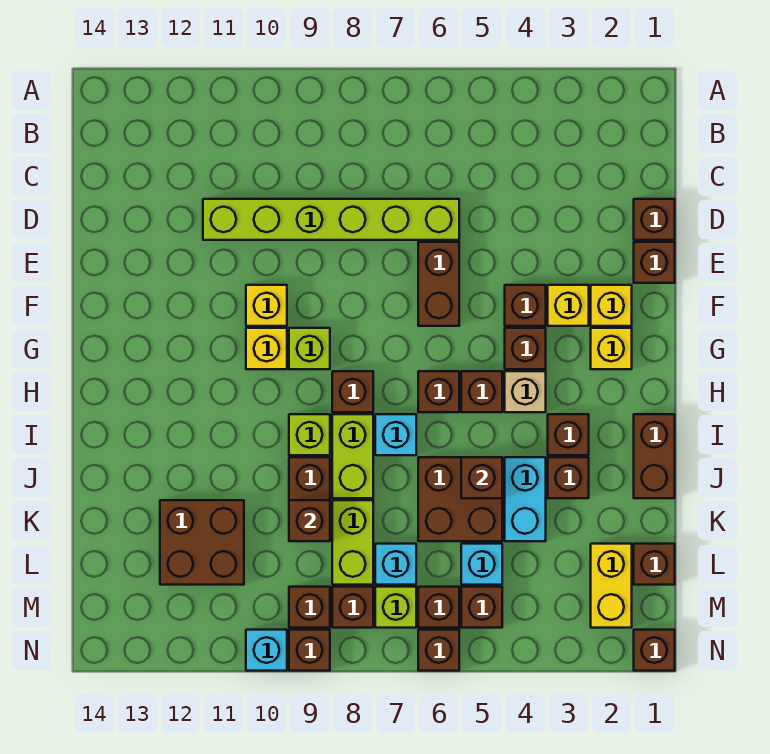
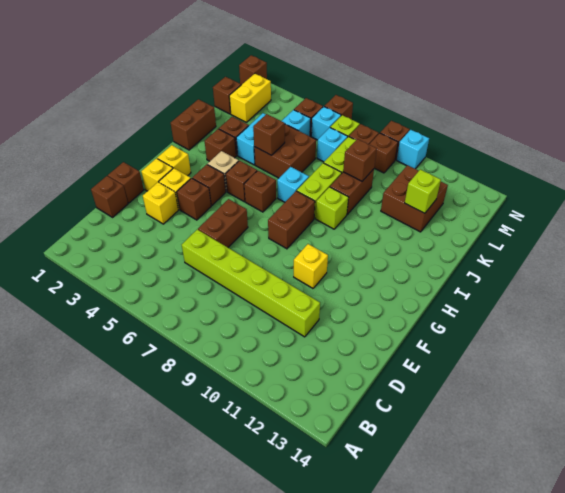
lime brick G9 level 1 -> lime brick K12 level 2
yellow brick G10 level 1 -> yellow brick E3 level 1
brown brick H8 level 1 -> brown brick G8:H8 level 1
brown brick M6 level 1 -> cyan brick M6 level 1

